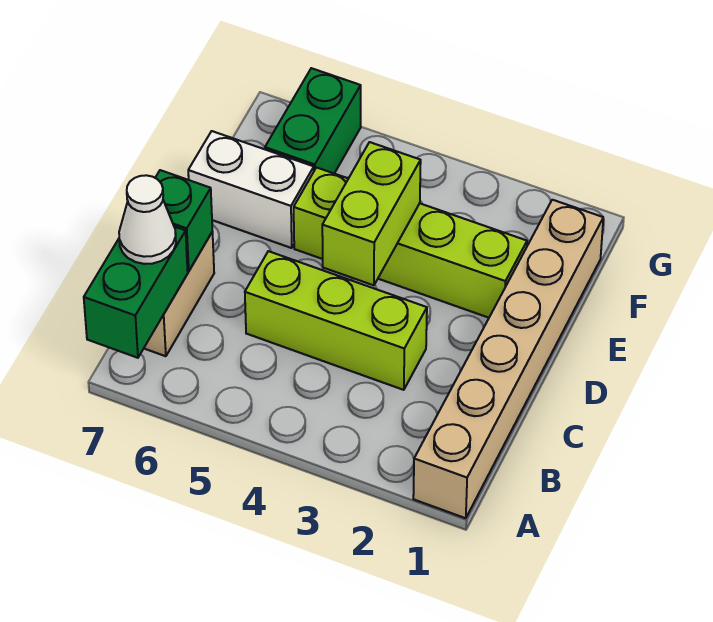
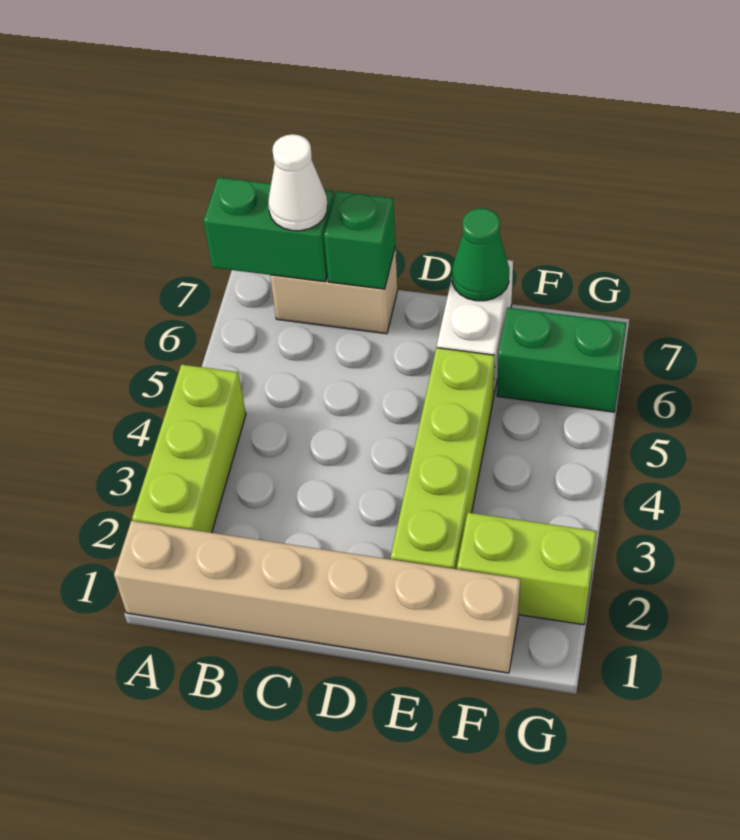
lime brick C3:C5 level 1 -> lime brick A2:A4 level 1
lime brick D4:E4 level 2 -> lime brick F2:G2 level 1
none -> green cone E7 level 2

